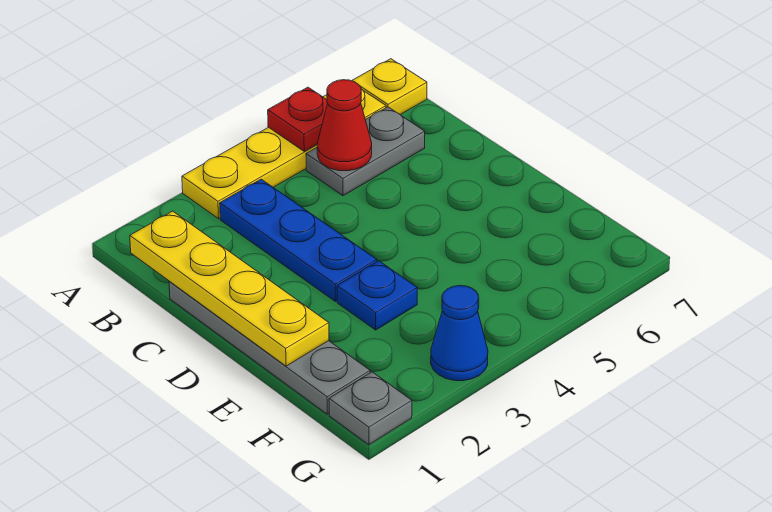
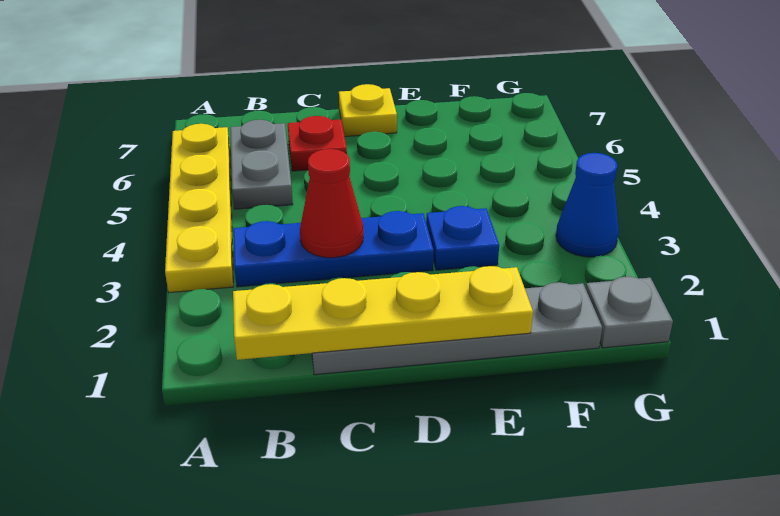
red plate A5 level 2 -> red plate C6 level 1
yellow plate A7 level 1 -> yellow plate D7 level 1
red cone B5 level 2 -> red cone C3 level 2

